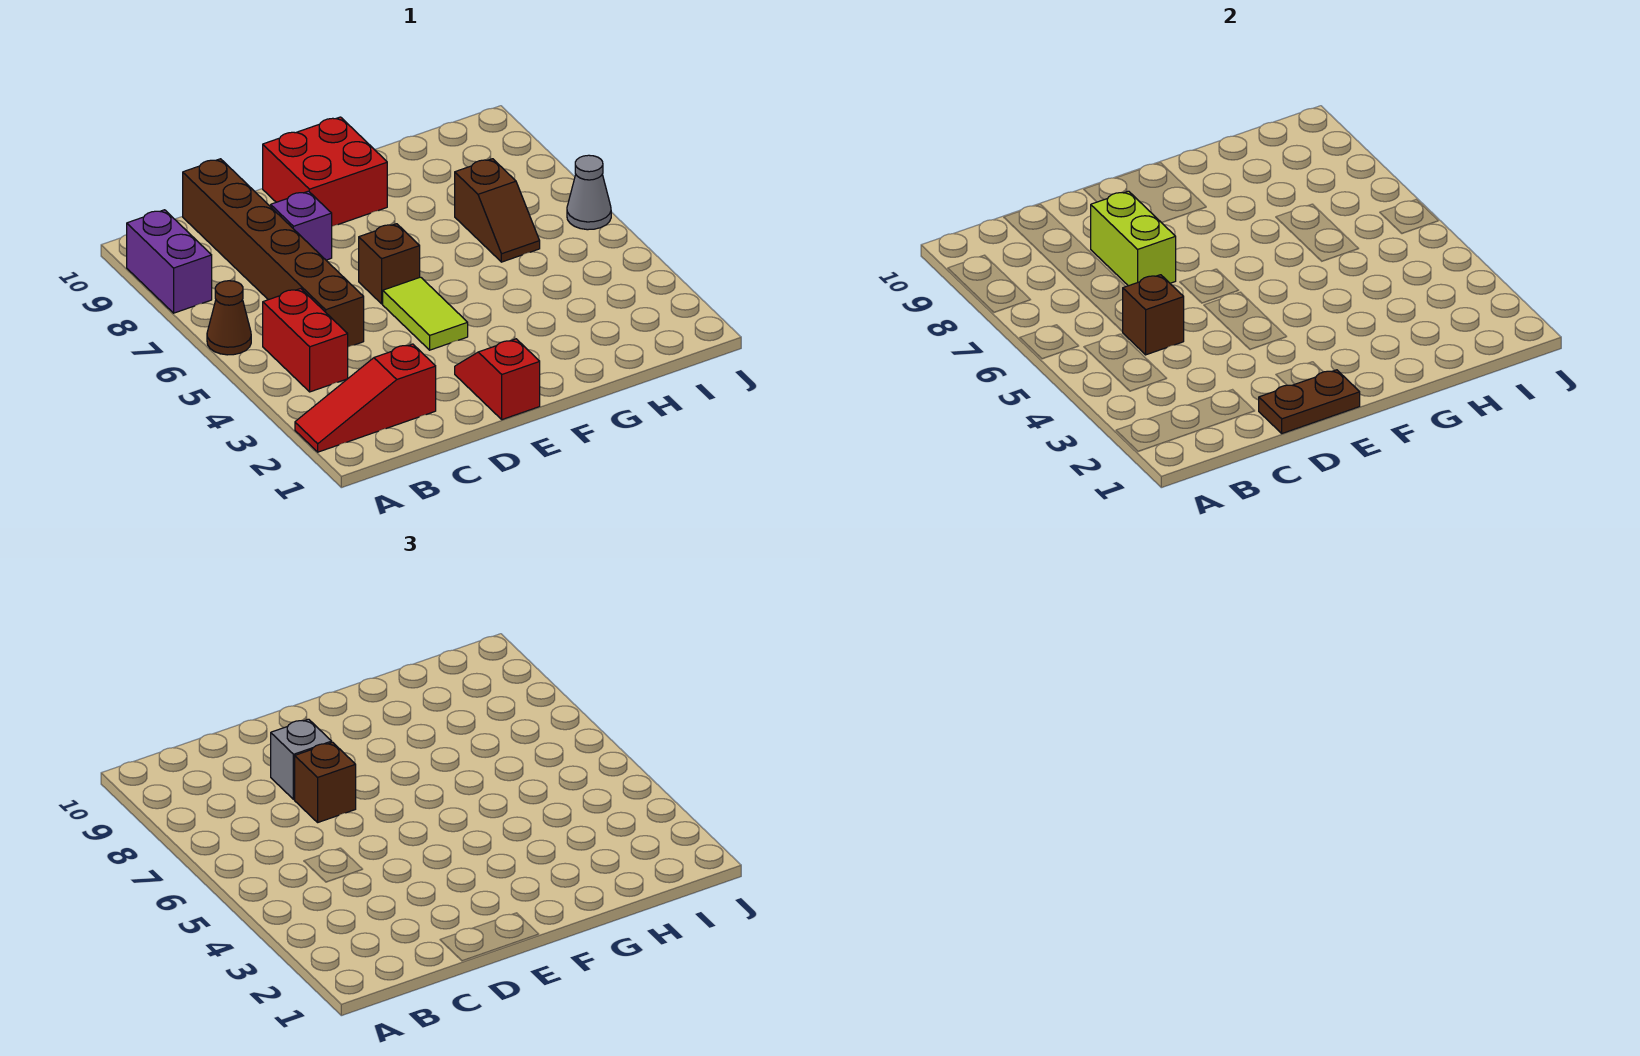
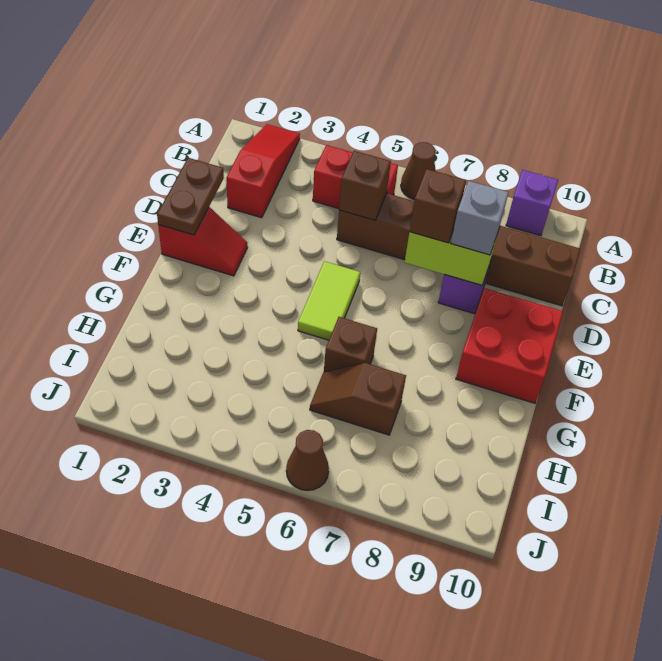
purple brick A8:A9 level 1 -> purple brick A9 level 1
lime tile E4:E5 level 1 -> lime tile E5:F5 level 1
brown brick E6 level 1 -> brown brick G6 level 1
grey cone J6 level 1 -> brown cone J6 level 1

